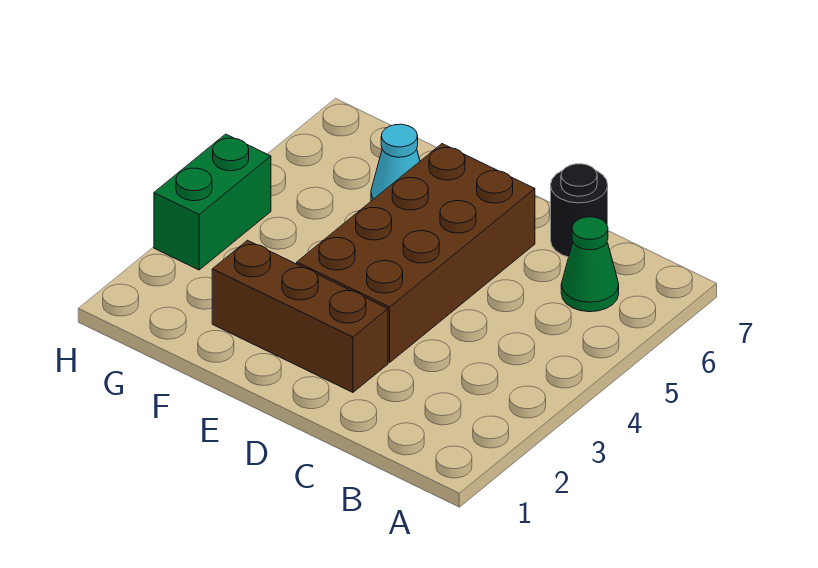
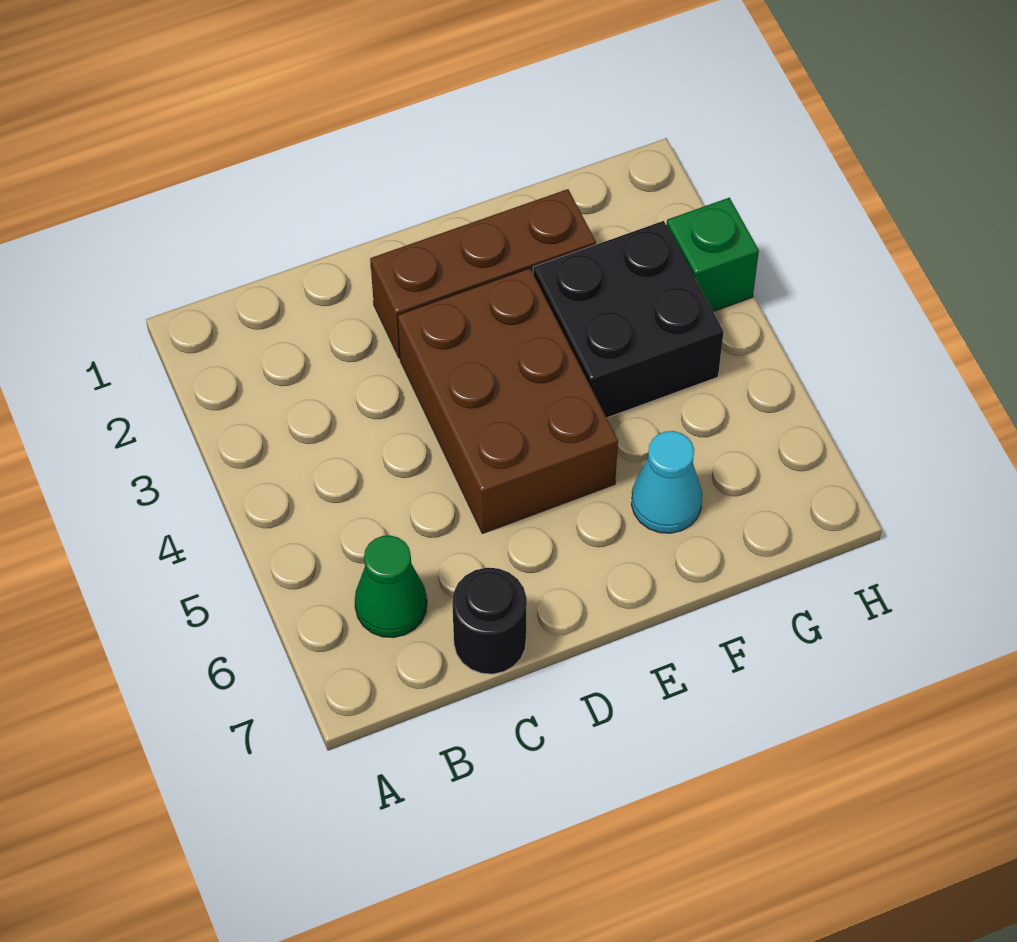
brown brick D3:E6 level 1 -> brown brick D3:E5 level 1
none -> black brick F3:G4 level 1
green brick H3:H4 level 1 -> green brick H3 level 1

